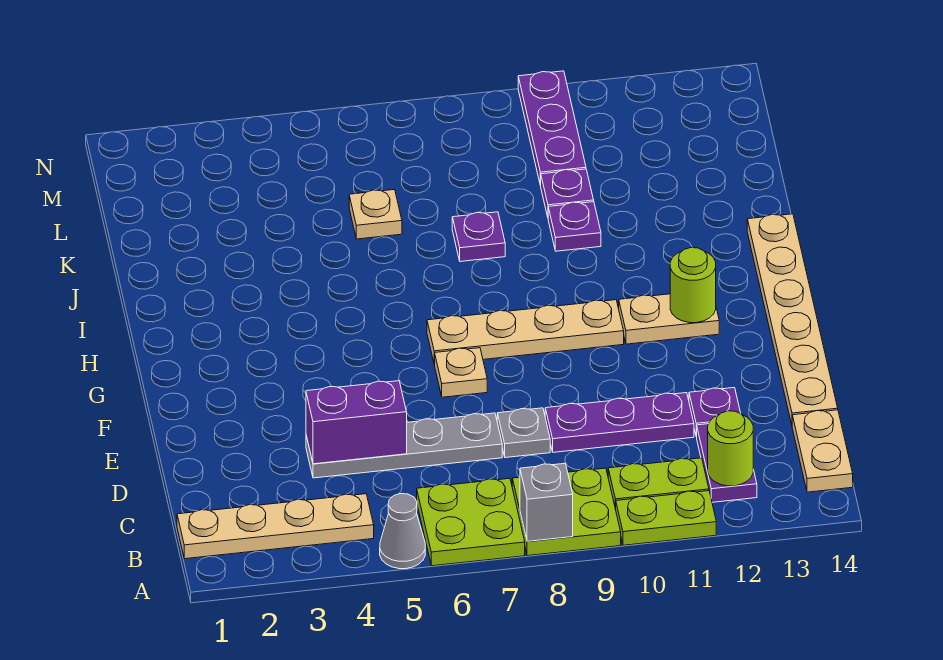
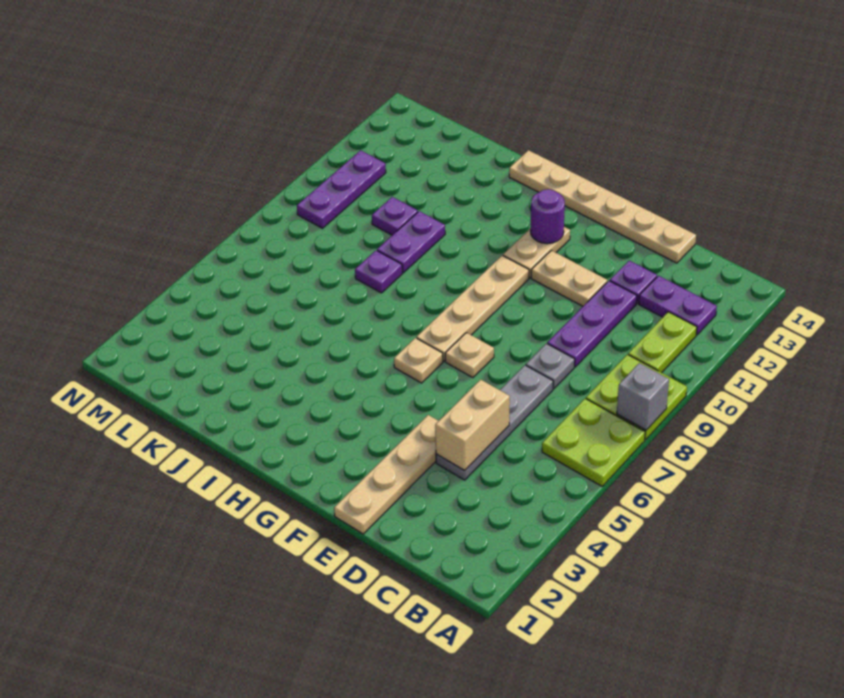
grey cone A5 level 1 -> none
lime plate A10:A11 level 1 -> none
tan plate B1:B4 level 1 -> tan plate E1:E4 level 1
lime round brick B12 level 2 -> none
tan plate B14:C14 level 1 -> tan plate E11:F11 level 1
purple brick D4:D5 level 2 -> tan brick D4:D5 level 2
lime round brick G12 level 2 -> purple round brick G12 level 2
purple plate J10 level 1 -> purple plate J9:J10 level 1
tan plate K6 level 1 -> tan plate G6 level 1
purple plate L10:N10 level 1 -> purple plate M9:M11 level 1

